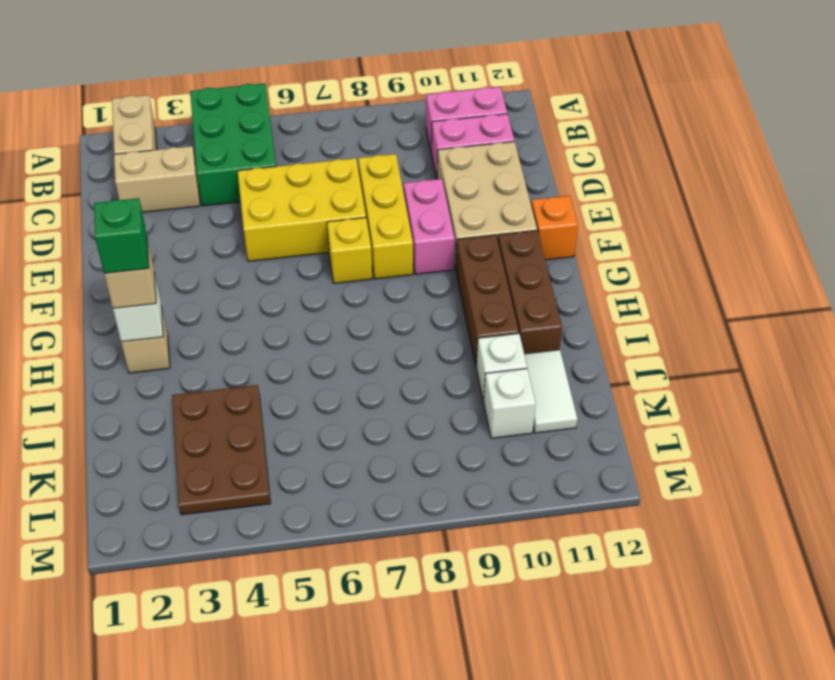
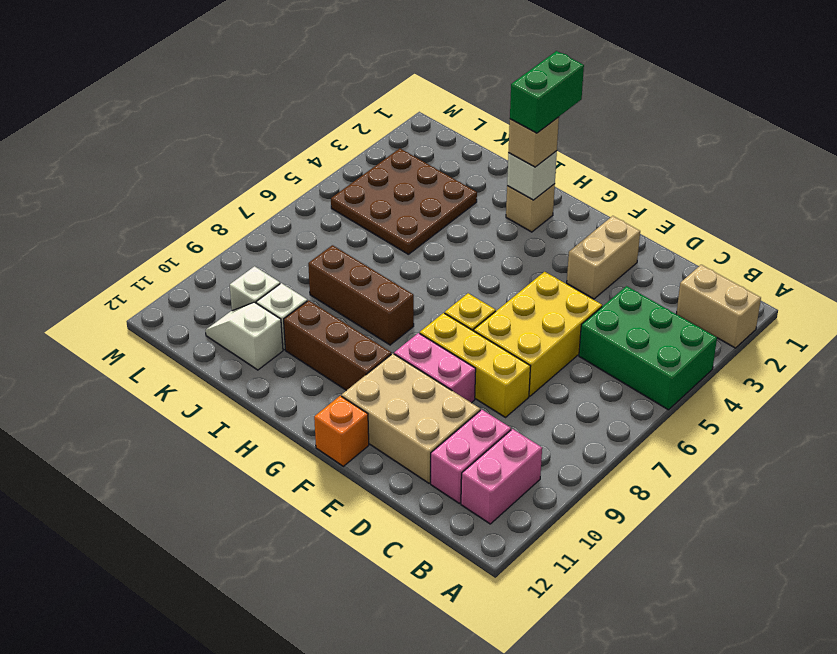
tan brick C2:C3 level 1 -> tan brick E2:E3 level 1
brown brick G11:I11 level 1 -> brown brick H8:J8 level 1
green brick H2 level 4 -> green brick H1:H2 level 4
brown plate J3:L4 level 1 -> brown plate J3:L5 level 1
white tile J11:K11 level 1 -> white slope J11:K11 level 1 top J

